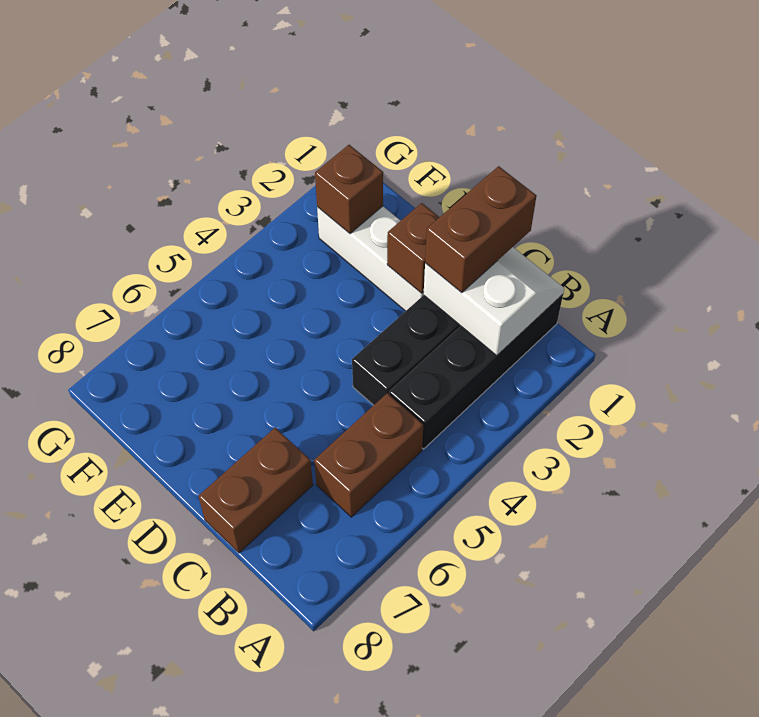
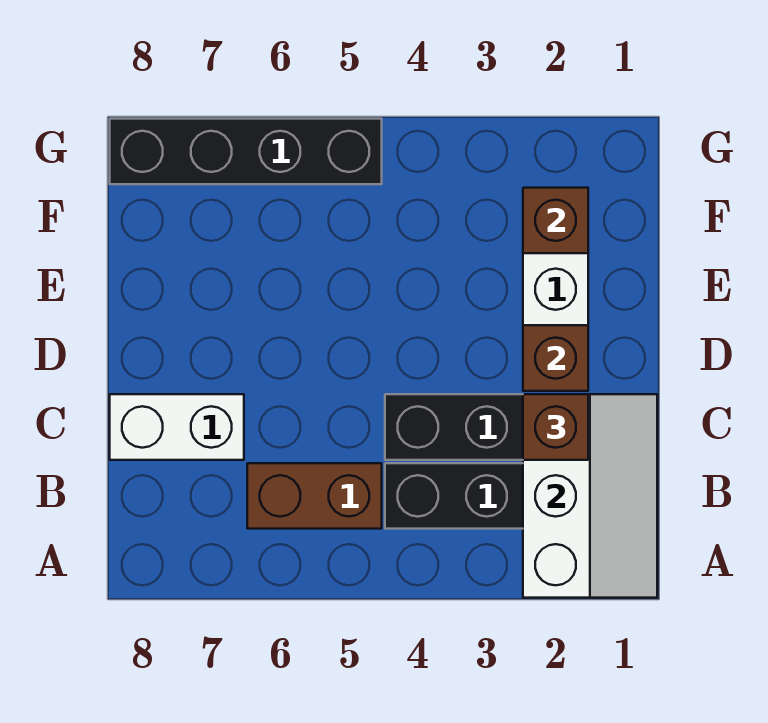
white slope B1:C2 level 2 top 2 -> white slope A1:C2 level 2 top 2
brown brick C1:C2 level 3 -> brown brick C2 level 3
brown brick C7:C8 level 1 -> white brick C7:C8 level 1
none -> black brick G5:G8 level 1

